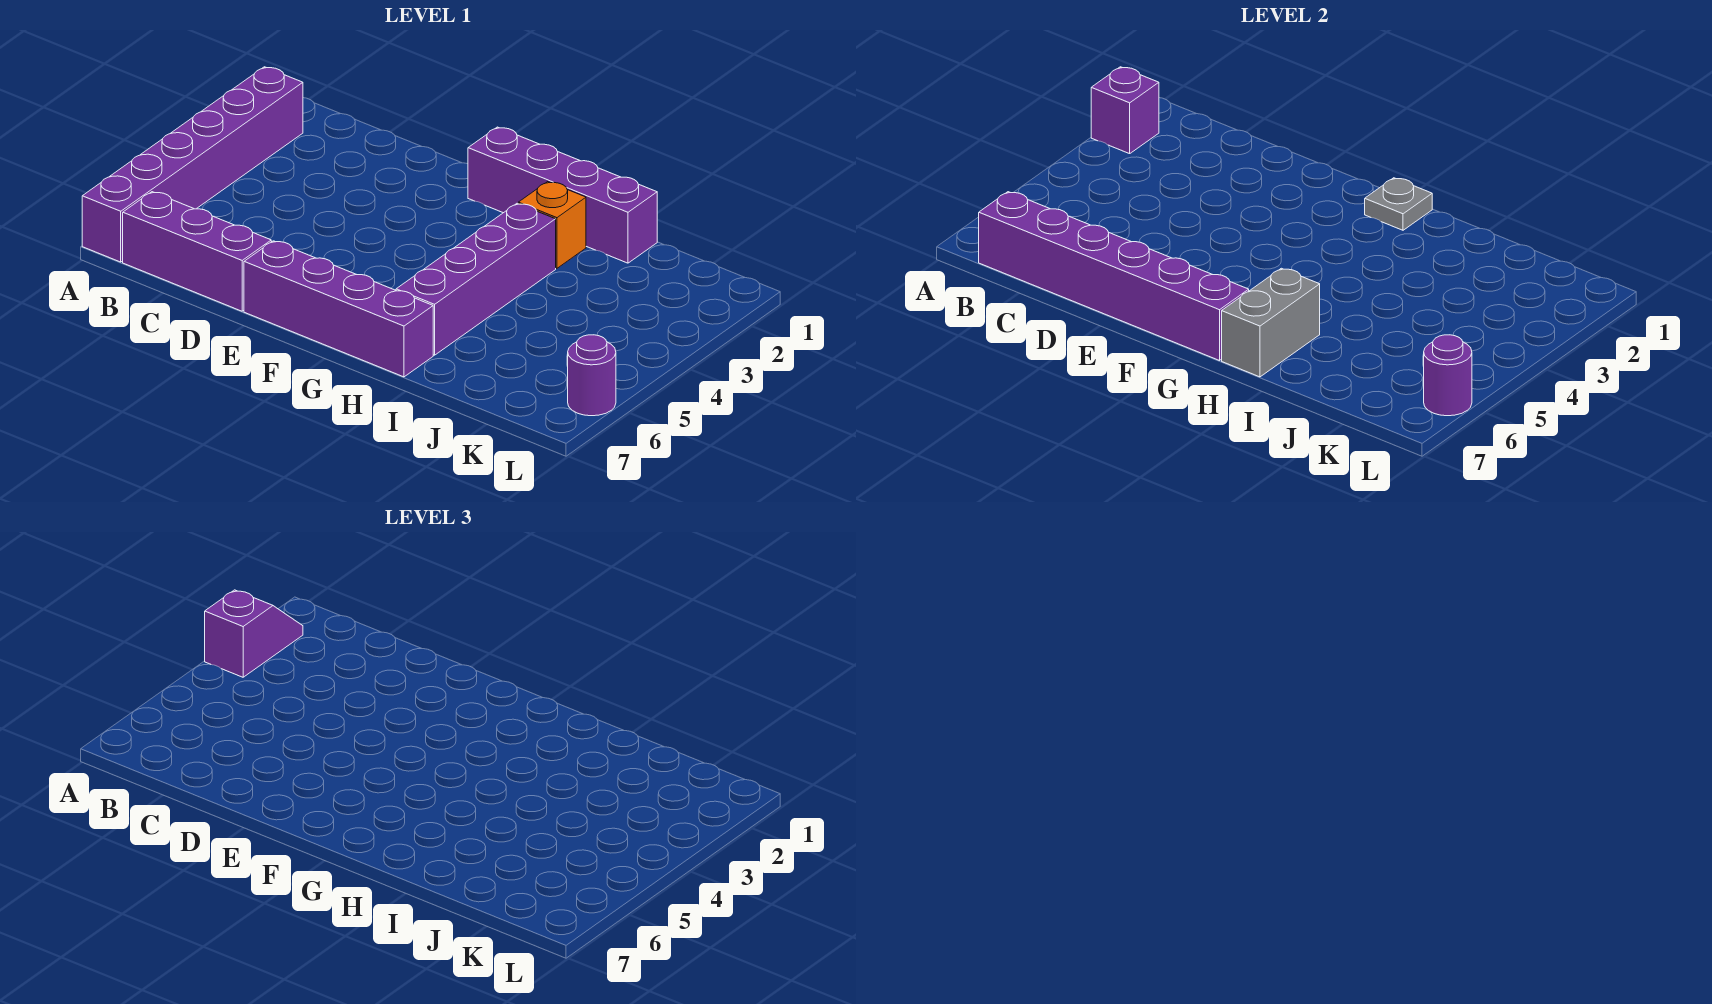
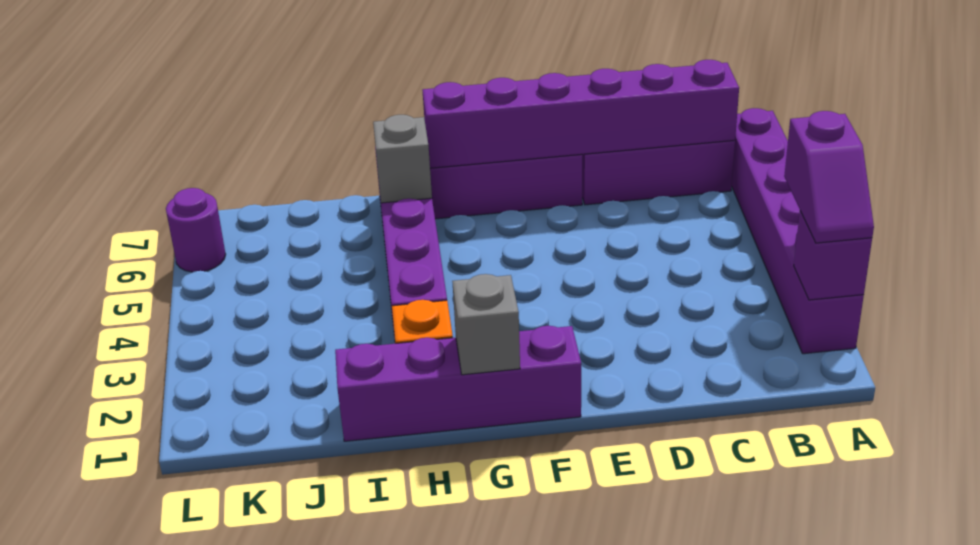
grey plate G1 level 2 -> grey brick G1 level 2
grey brick H6:H7 level 2 -> grey brick H6 level 2
purple round brick L6 level 2 -> none

